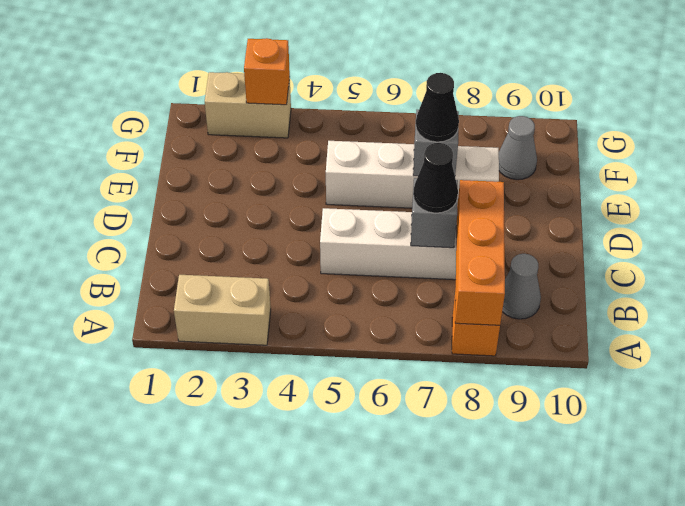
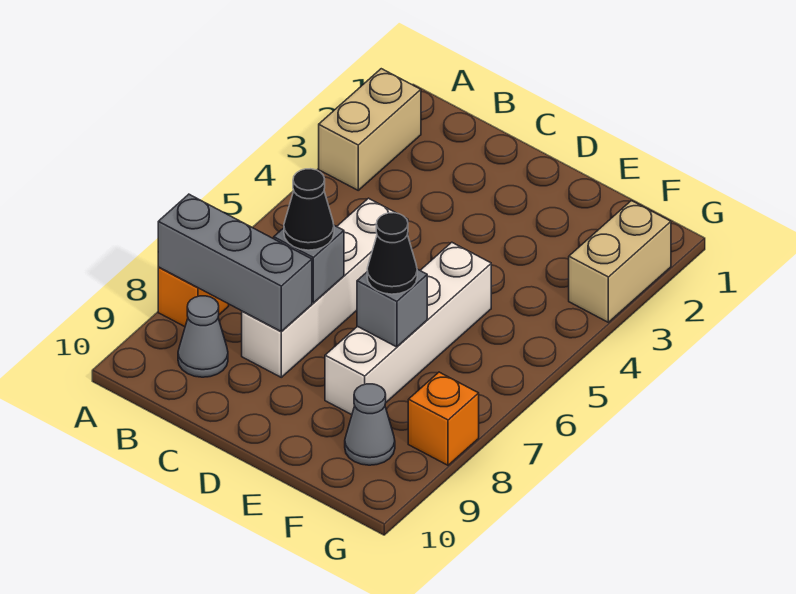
orange brick A8:C8 level 2 -> grey brick A8:C8 level 2
orange brick G3 level 2 -> orange brick G8 level 1

